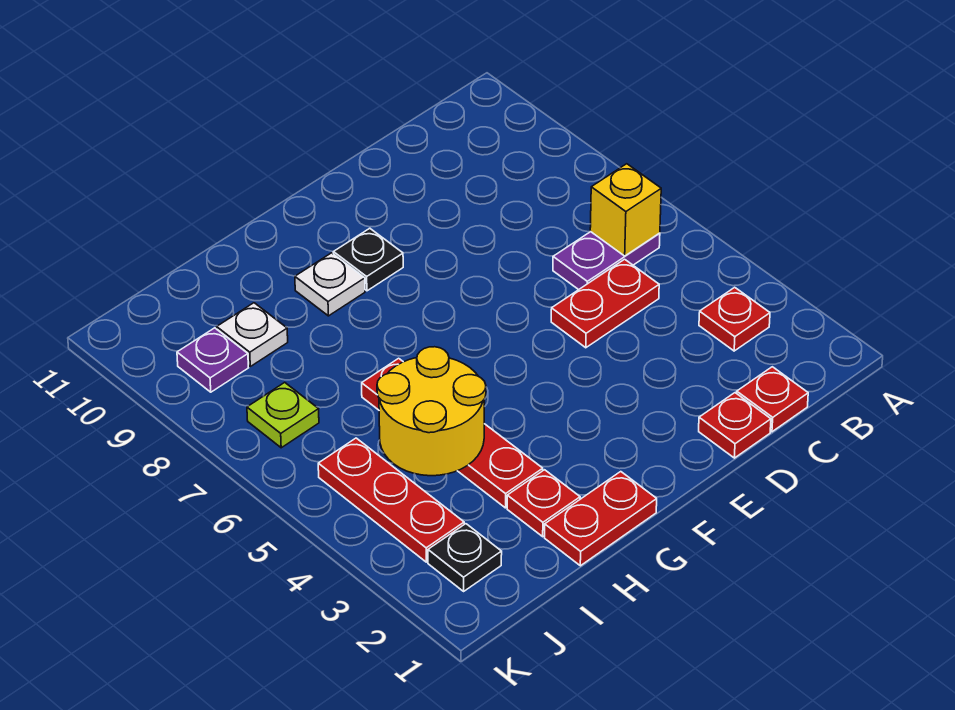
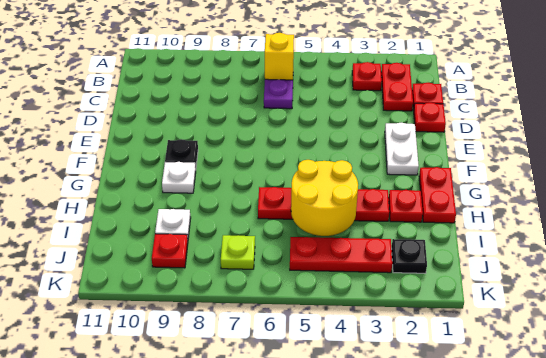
red plate C5:D5 level 1 -> red plate B2:C2 level 1
none -> white plate E2:F2 level 1
purple plate J9 level 1 -> red plate J9 level 1

